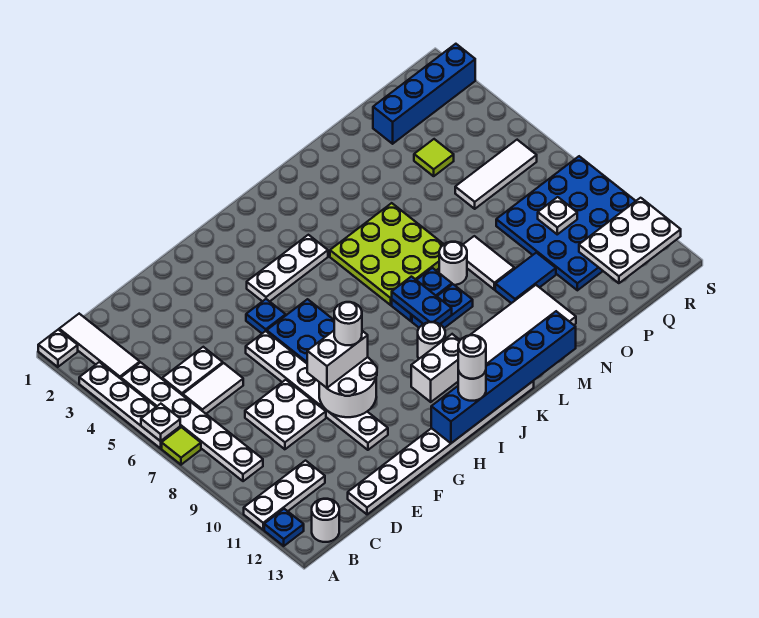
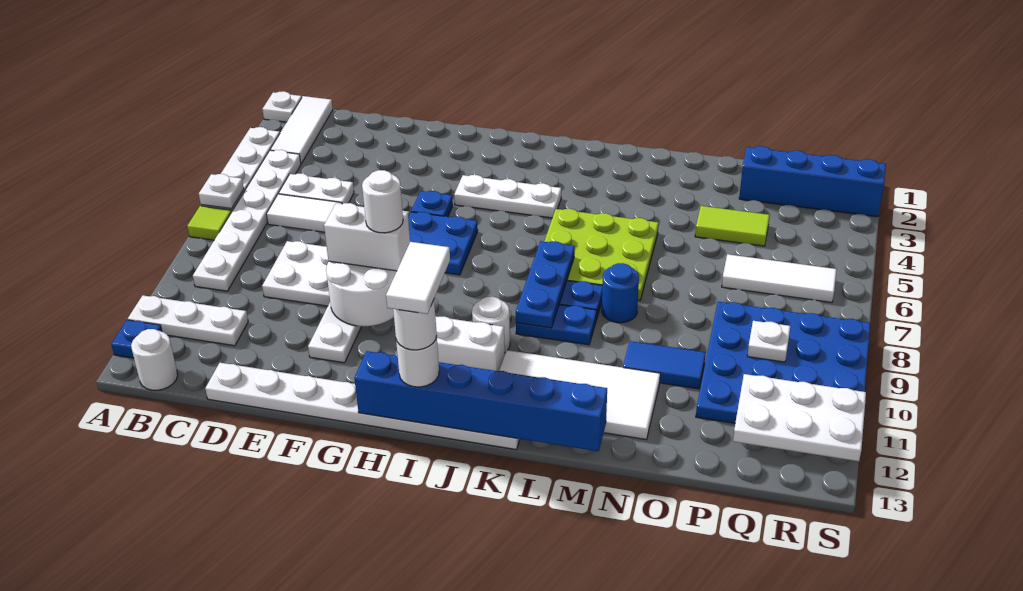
blue plate K8:K9 level 2 -> blue plate K7:K9 level 2
white round brick M8 level 1 -> blue round brick M8 level 1
white tile N8:N9 level 1 -> white tile I12:I13 level 5
lime tile P4 level 1 -> lime tile O4:P4 level 1

